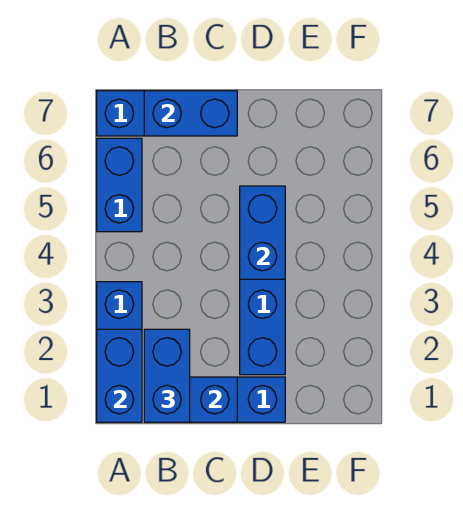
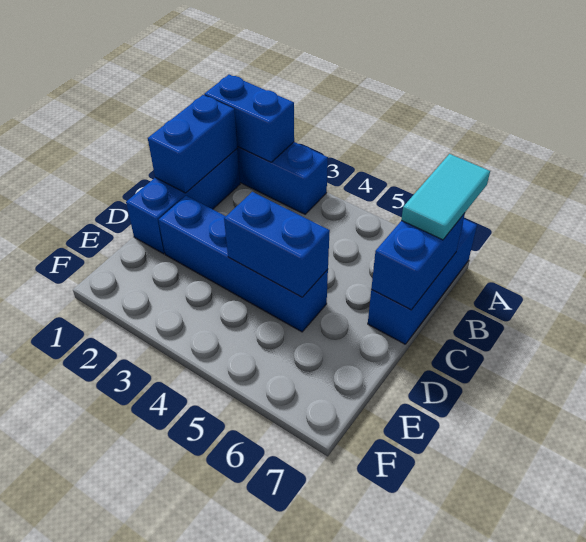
blue brick A5:A6 level 1 -> none
none -> cyan tile A7:B7 level 3
blue brick B1:B2 level 3 -> none

